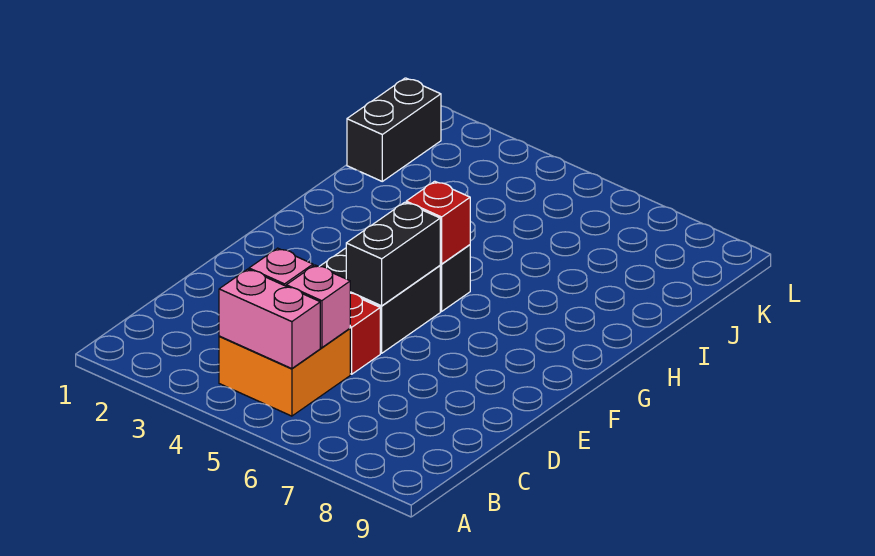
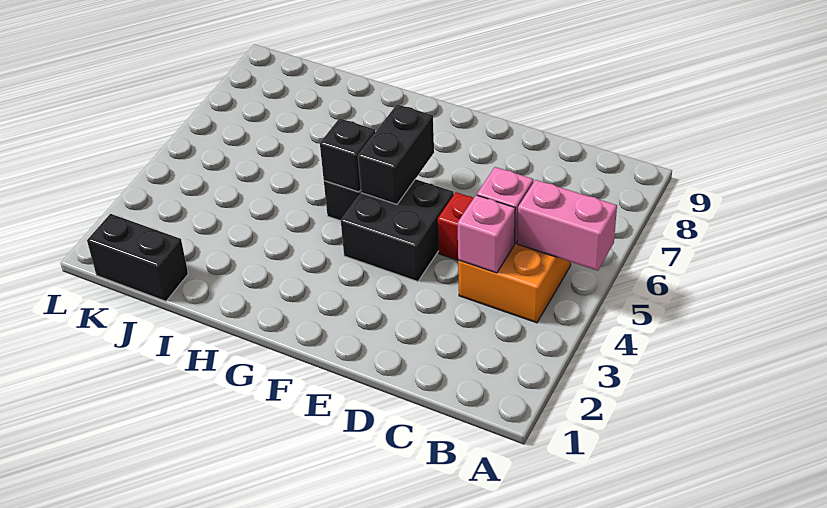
pink brick B4:B5 level 2 -> pink brick A5:B5 level 2
black brick E5:F5 level 2 -> black brick F5:F6 level 2
red brick G5 level 2 -> black brick G5 level 2

